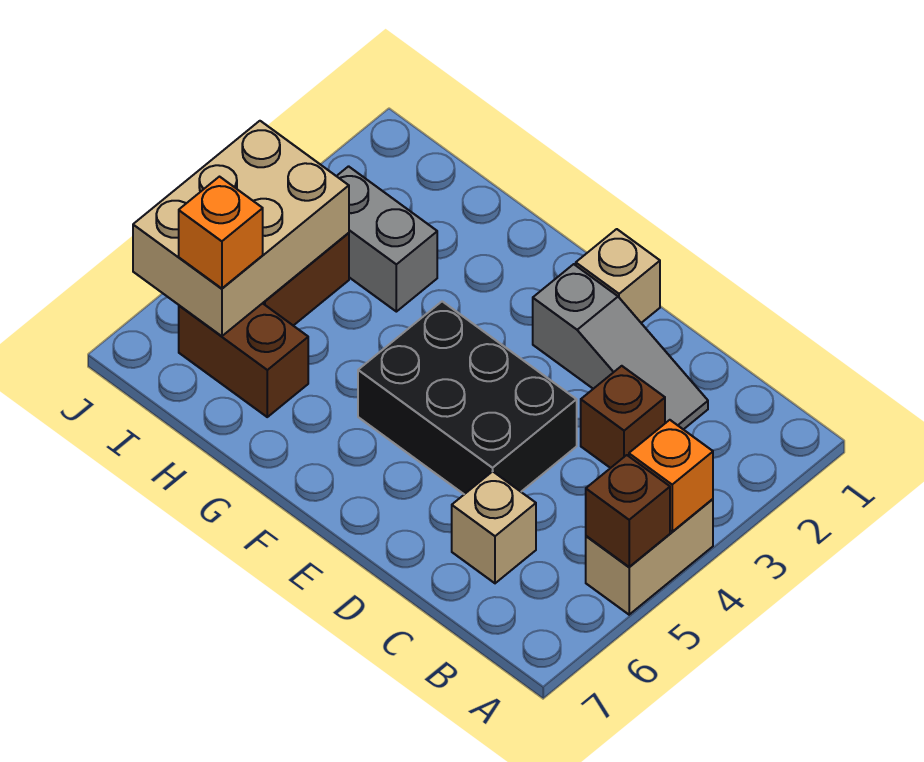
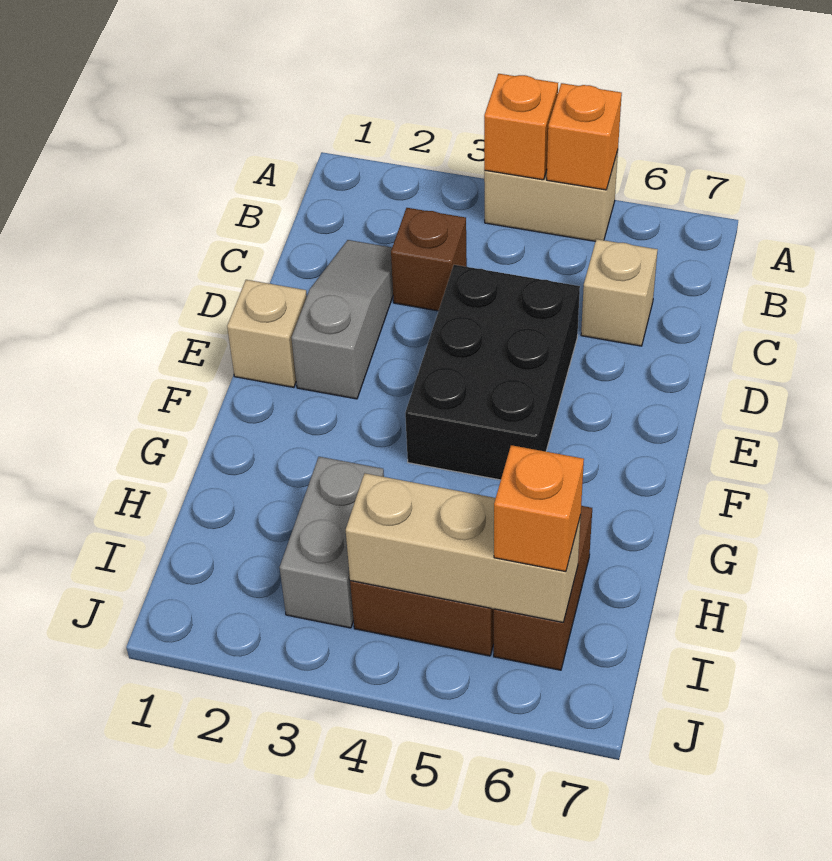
brown brick A5 level 2 -> orange brick A5 level 2
tan brick I4:J6 level 2 -> tan brick I4:I6 level 2

